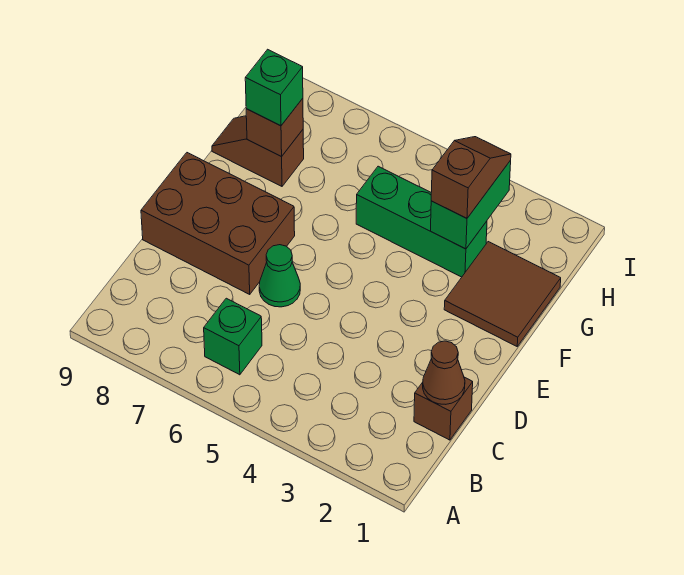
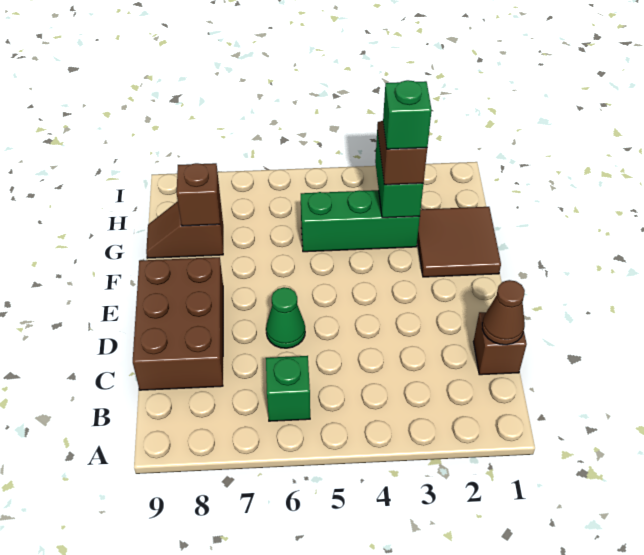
brown brick D7:E9 level 1 -> brown brick C8:E9 level 1
green brick G8 level 3 -> green brick G3 level 4

